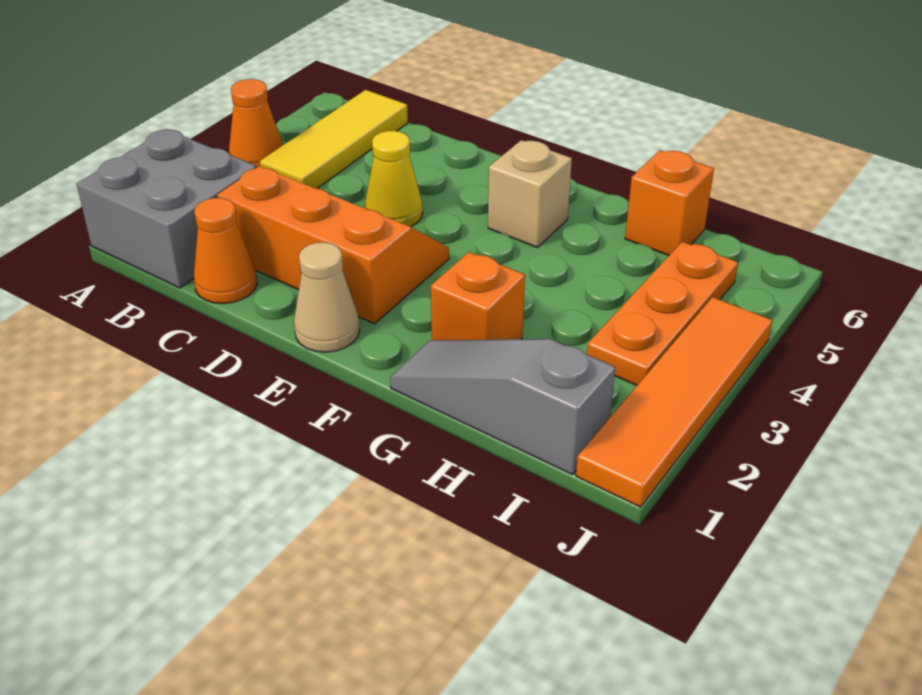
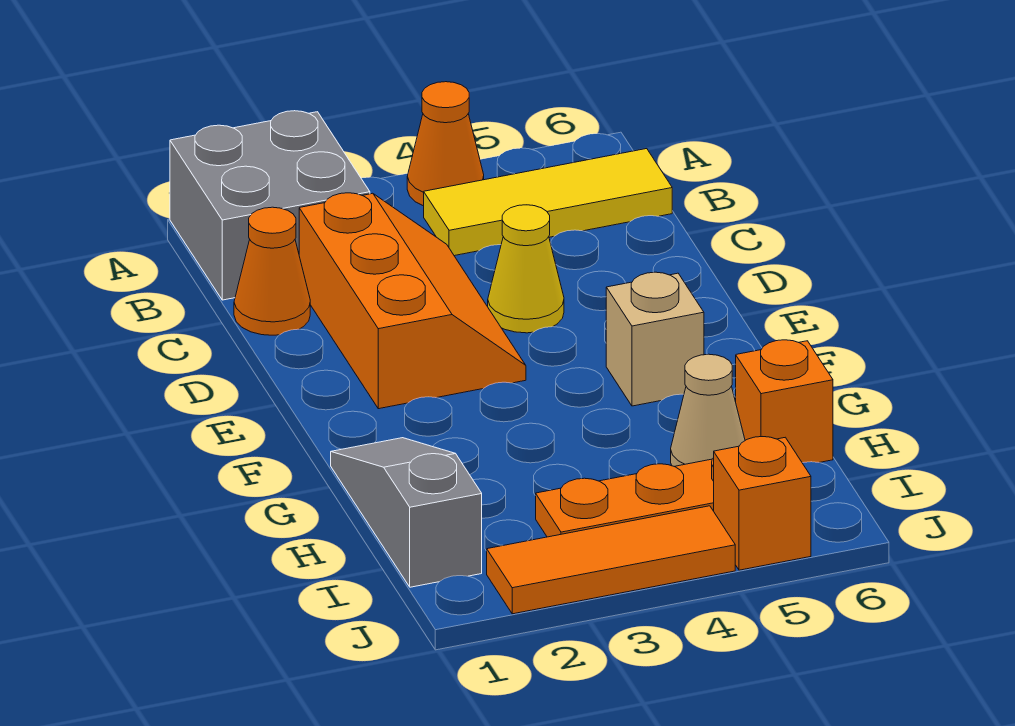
tan cone E1 level 1 -> tan cone H5 level 1
orange brick G2 level 1 -> orange brick J5 level 1
orange tile J1:J4 level 1 -> orange tile J2:J4 level 1

